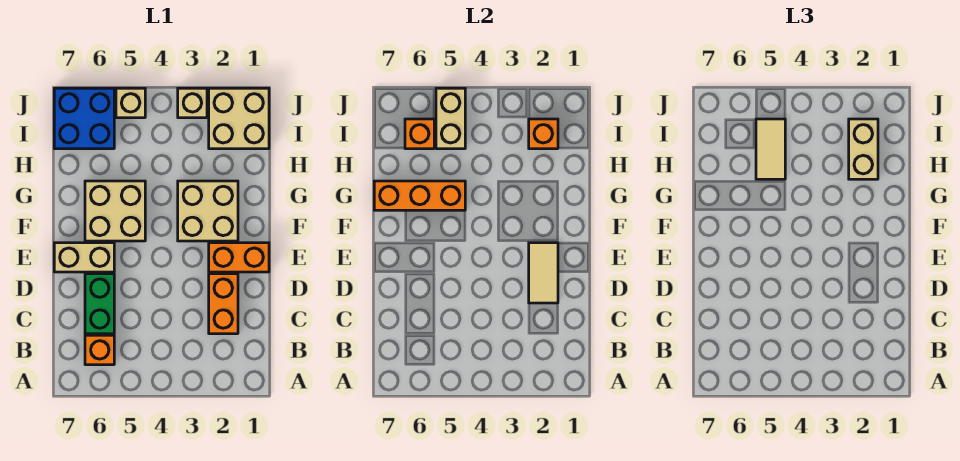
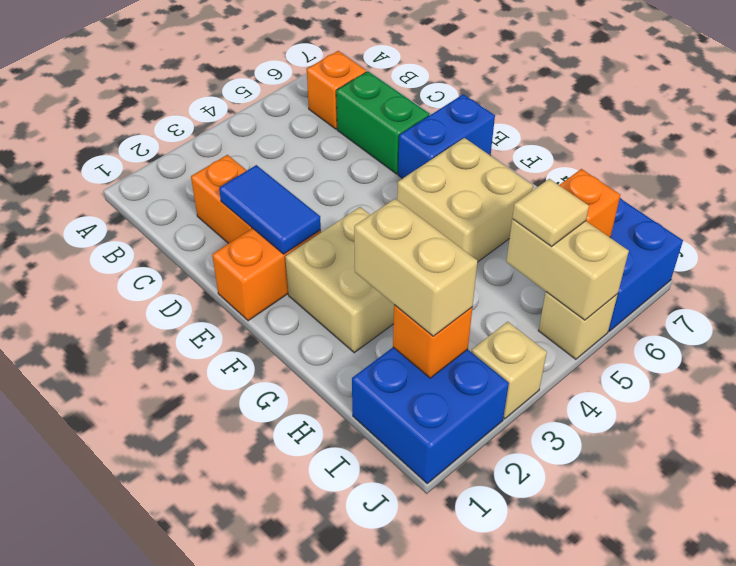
tan tile D2:E2 level 2 -> blue tile D2:E2 level 2
tan brick E6:E7 level 1 -> blue brick E6:E7 level 1
orange brick G5:G7 level 2 -> none
tan tile H5:I5 level 3 -> tan tile I5 level 3
tan brick I1:J2 level 1 -> blue brick I1:J2 level 1

